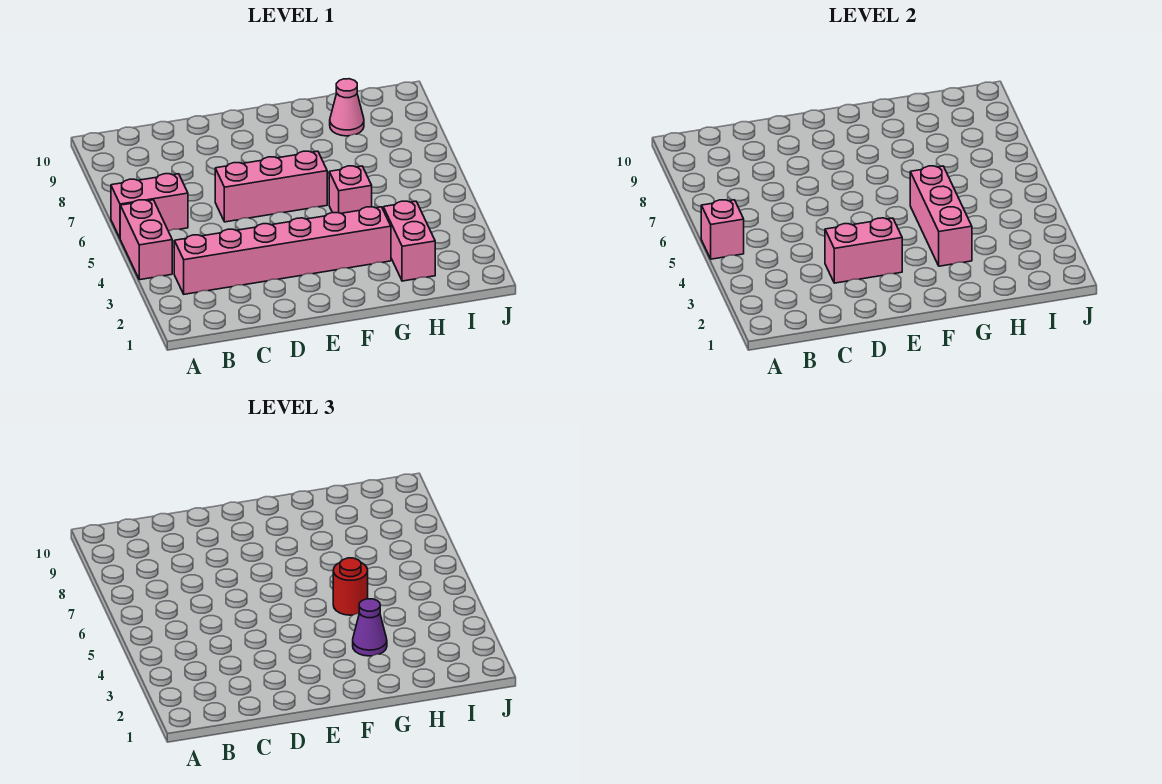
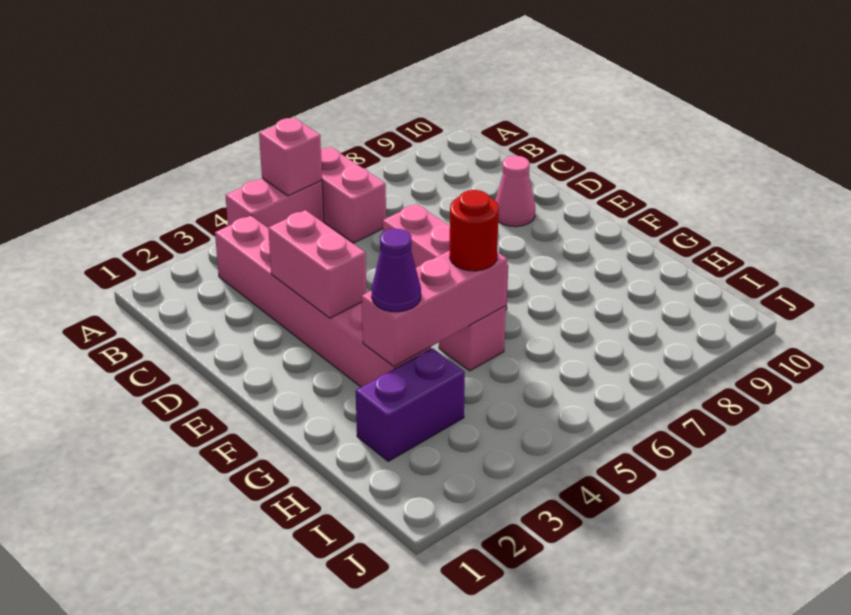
pink brick H2:H3 level 1 -> purple brick H2:H3 level 1
pink cone H9 level 1 -> pink cone D9 level 1

